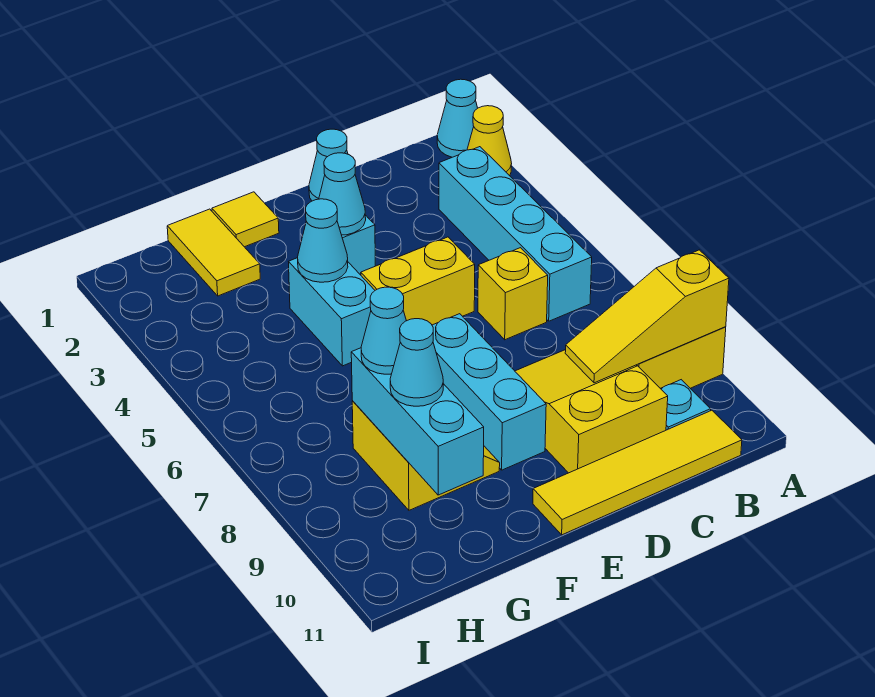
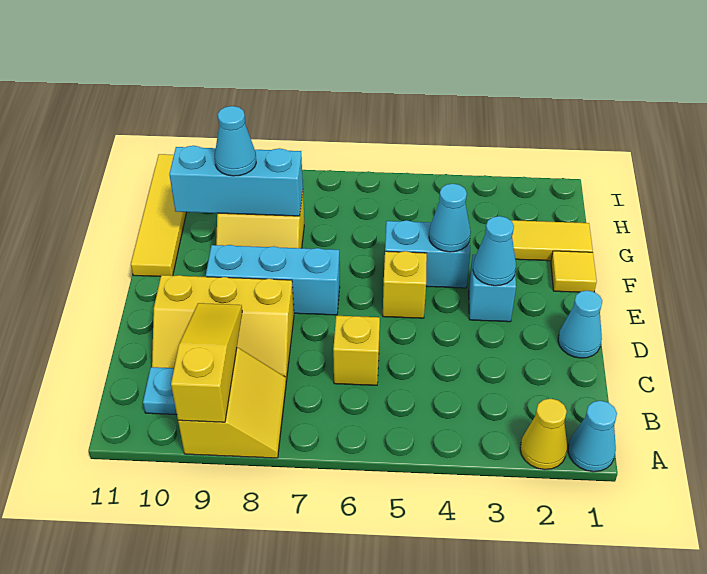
cyan brick B3:B6 level 1 -> none
yellow tile B11:E11 level 1 -> yellow tile F11:I11 level 1
yellow slope C8:D10 level 1 top 10 -> yellow slope C8:D10 level 1 top D
yellow brick D5:E5 level 1 -> yellow brick E5 level 1
cyan cone G8 level 3 -> none

